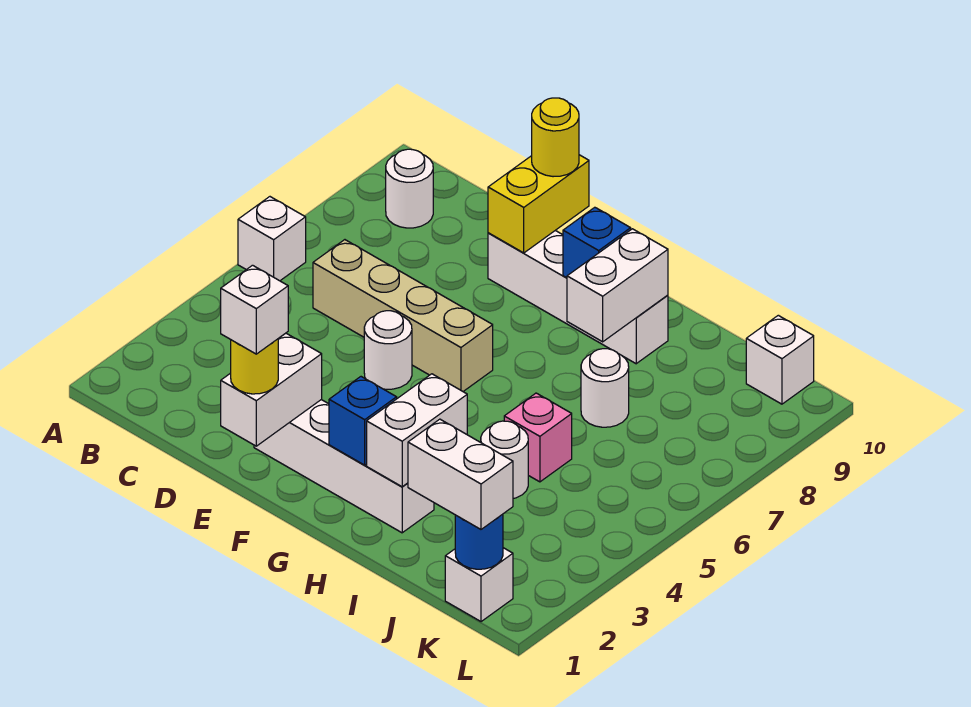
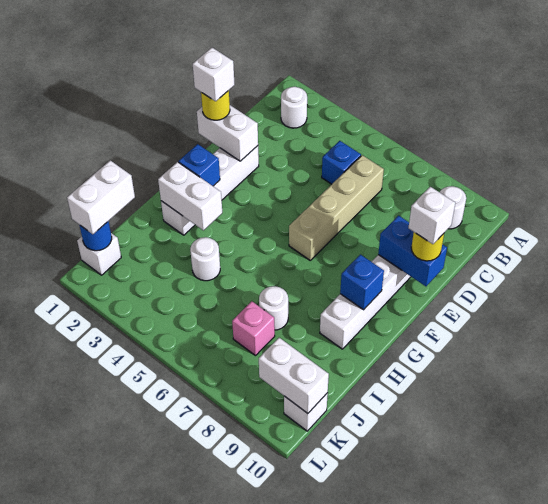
white brick A6 level 1 -> white brick E10 level 4
none -> blue brick C5 level 1
white round brick E5 level 1 -> white round brick B2 level 1
yellow brick E9:E10 level 2 -> blue brick E9:E10 level 2
white brick H8:H9 level 2 -> white brick K9:K10 level 2
pink brick I5 level 1 -> pink brick J7 level 1

